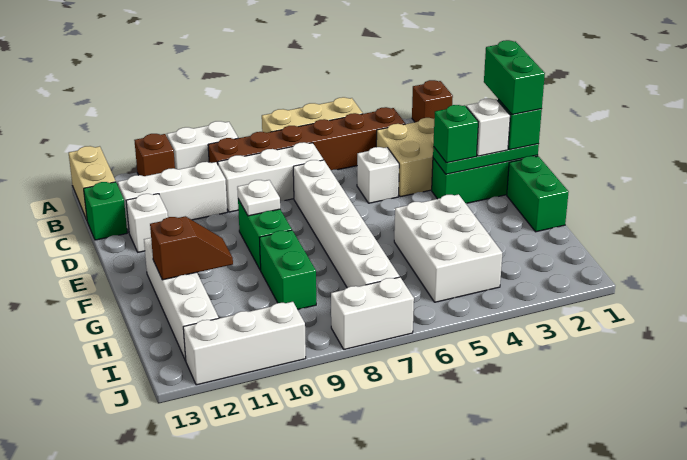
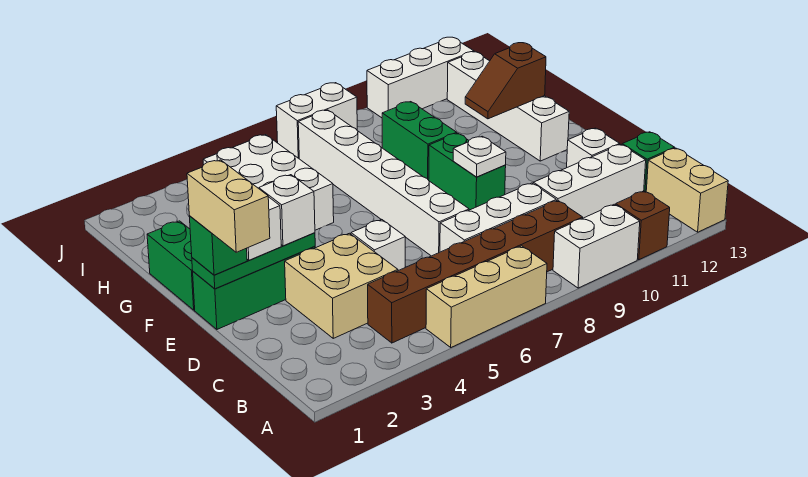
brown brick A2 level 1 -> none
green brick D1:E1 level 4 -> tan brick D1:E1 level 4
green brick E3 level 3 -> white brick E3 level 3

